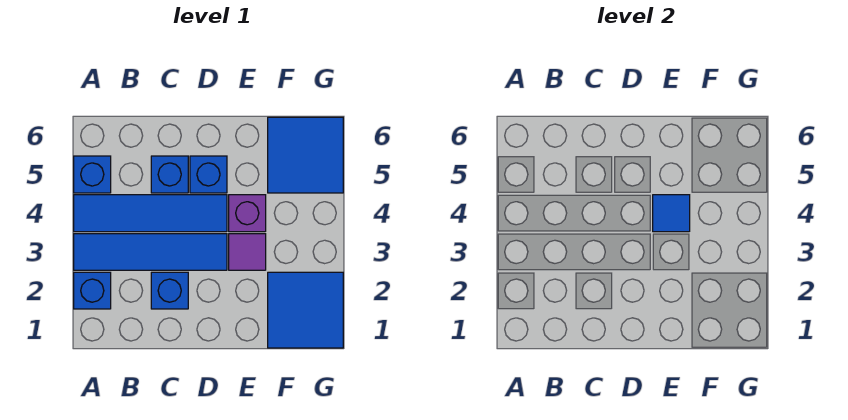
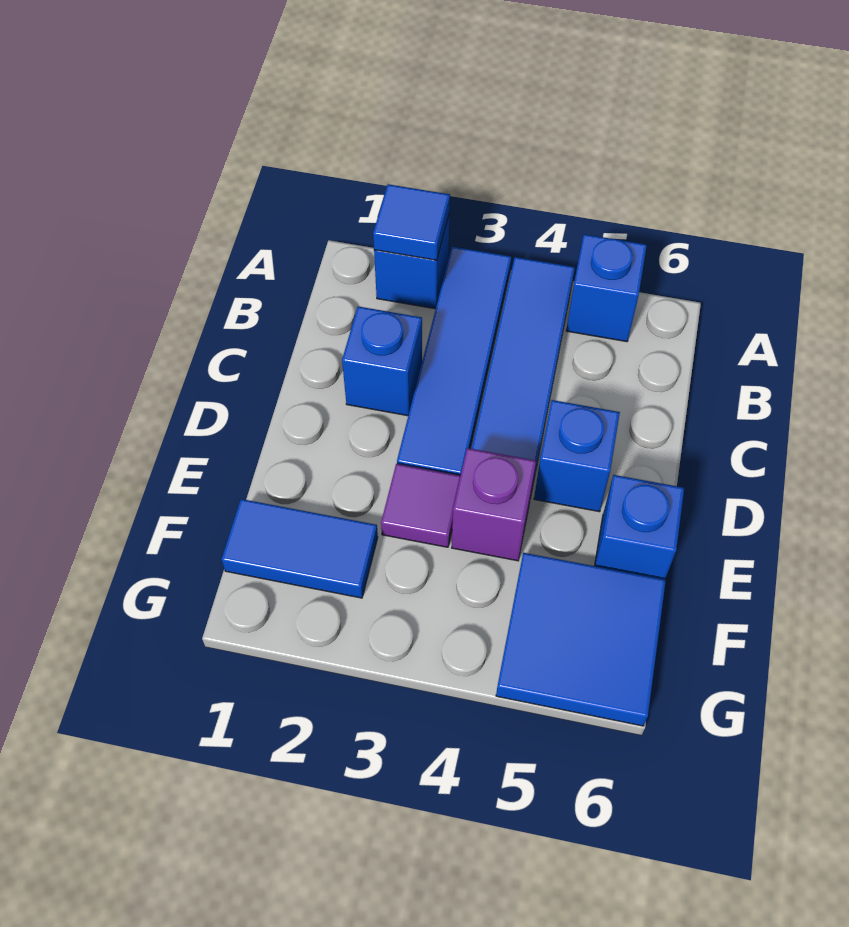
blue brick C5 level 1 -> blue brick E6 level 1
blue tile E4 level 2 -> blue tile A2 level 2
blue tile F1:G2 level 1 -> blue tile F1:F2 level 1

